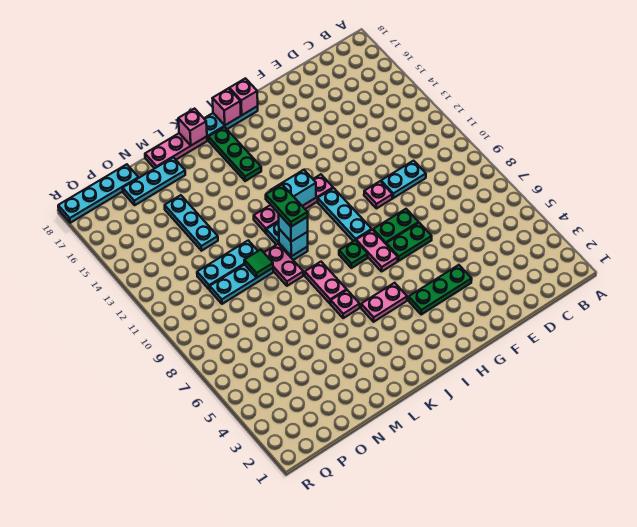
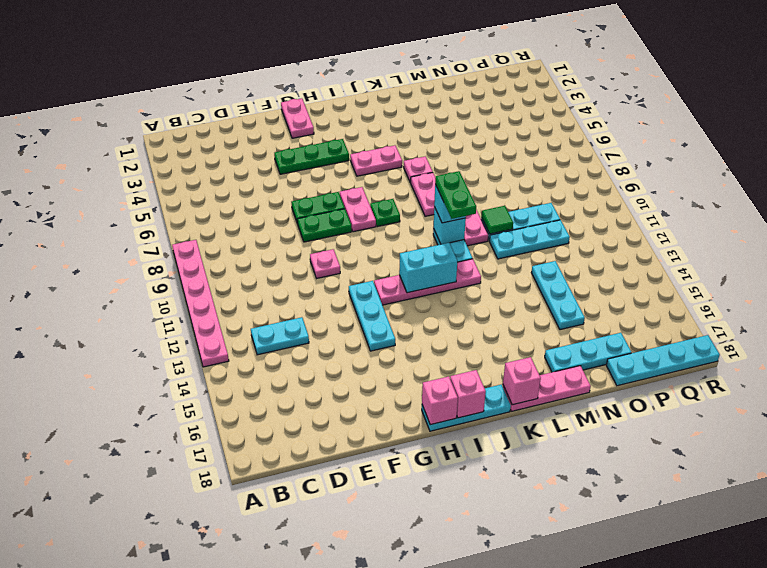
none -> pink plate A8:A13 level 1
cyan plate D10:E10 level 1 -> cyan plate C13:D13 level 1
none -> pink plate G1:G2 level 1
cyan plate H9:H11 level 1 -> cyan plate G12:G14 level 1
green plate J15:J17 level 1 -> none

